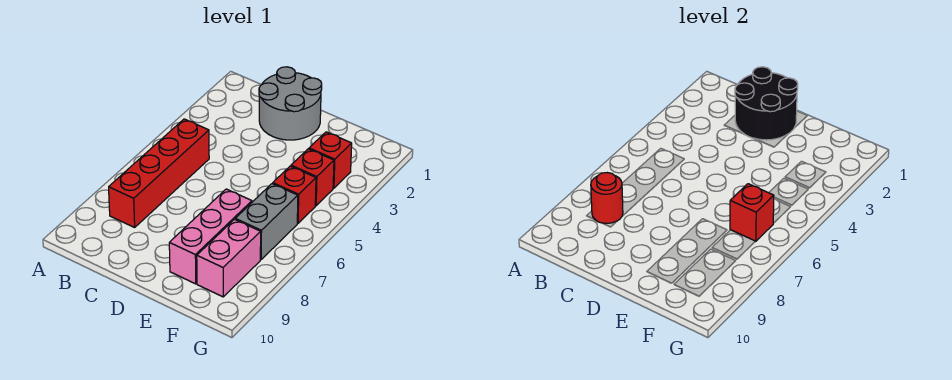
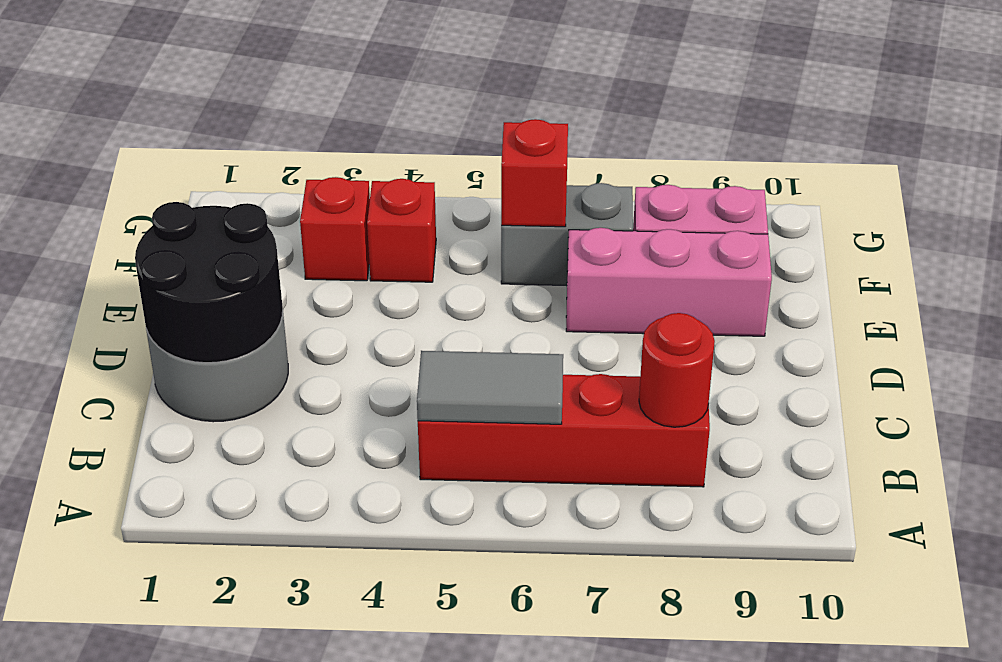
none -> grey tile B5:B6 level 2
red brick F5 level 1 -> none

